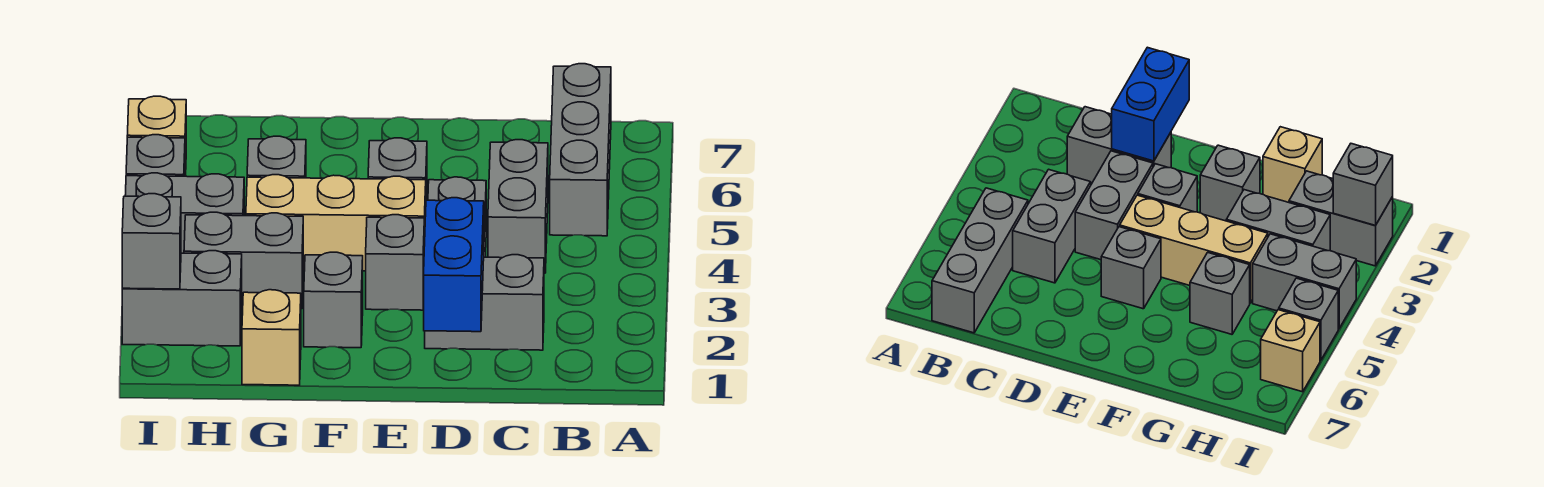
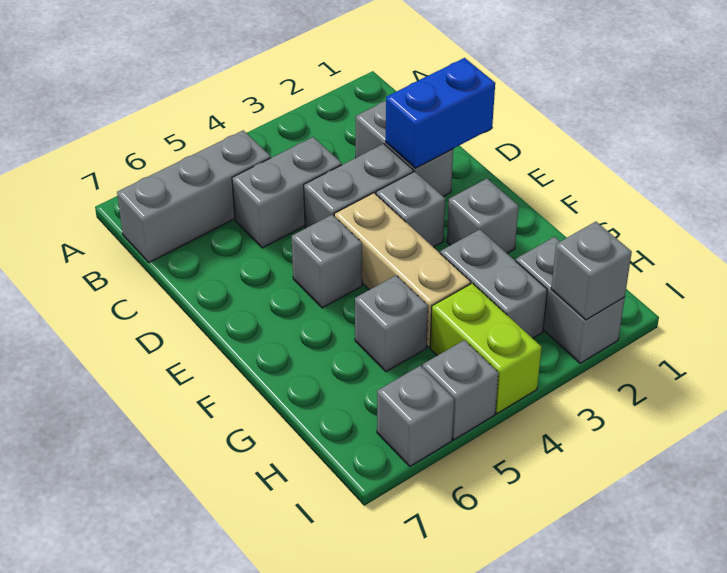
tan brick G1 level 1 -> none
grey brick H4:I4 level 1 -> lime brick H4:I4 level 1
tan brick I6 level 1 -> grey brick I6 level 1

